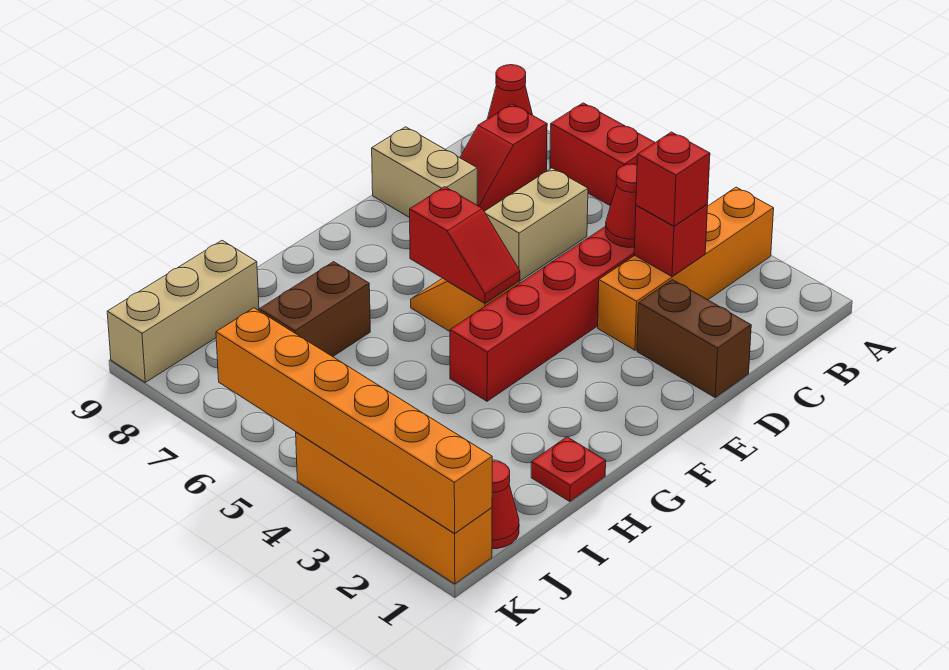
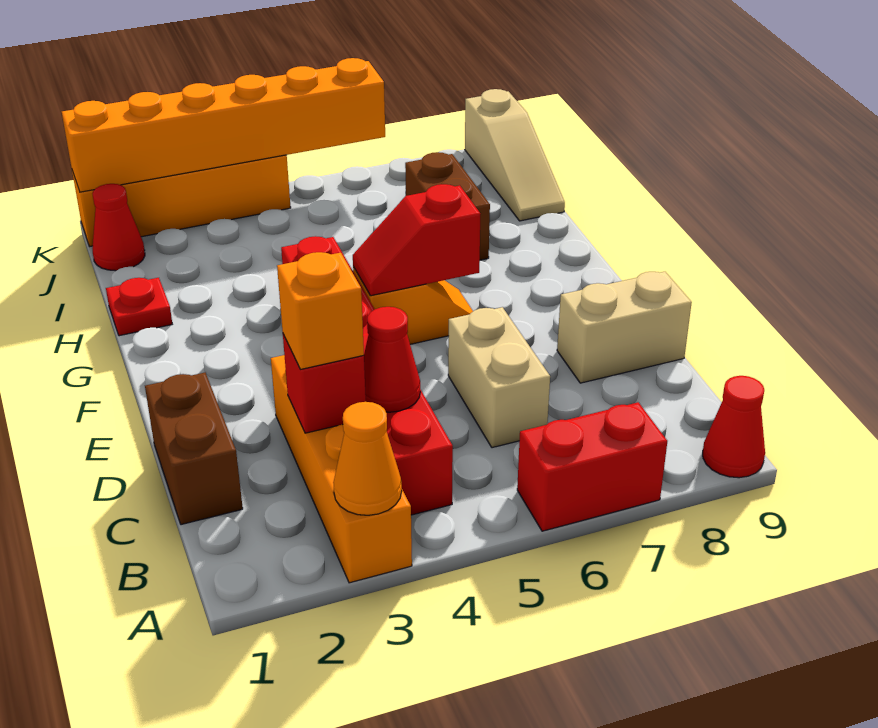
none -> orange cone A3 level 2
red slope B8:C8 level 1 top B -> none
red brick C3 level 3 -> orange brick C3 level 3
brown brick D1:D2 level 1 -> brown brick C1:D1 level 1
tan brick I9:K9 level 1 -> tan slope I9:K9 level 1 top K

